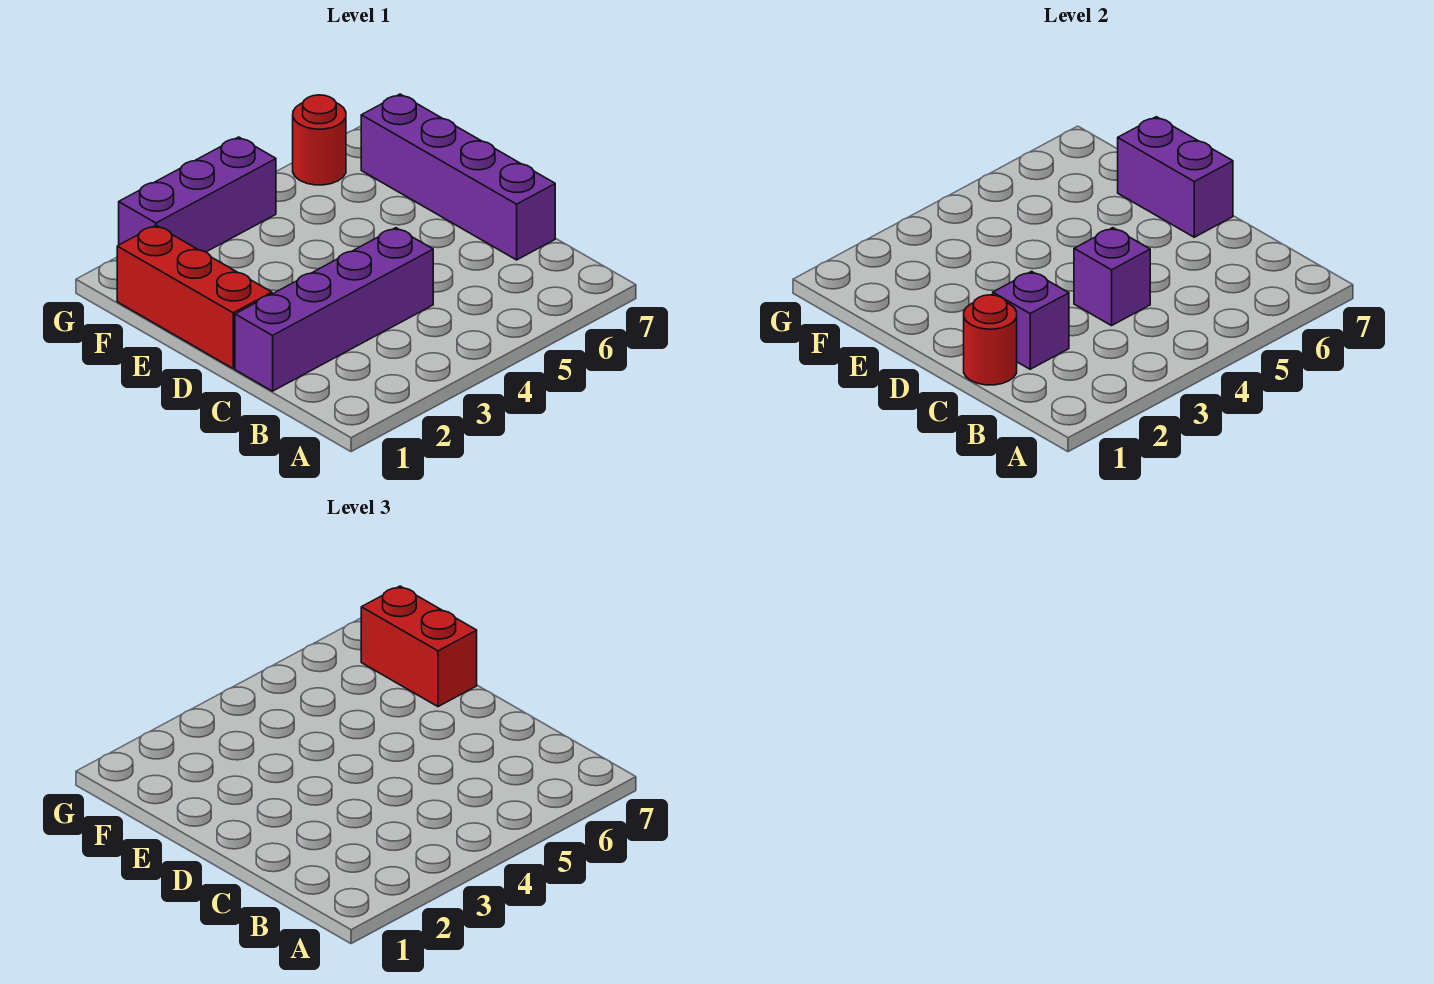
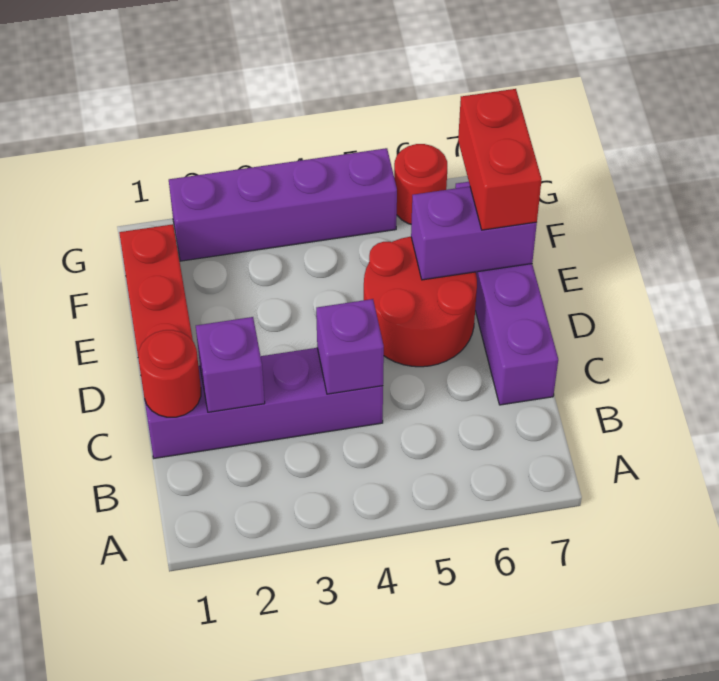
none -> red round brick D5:E6 level 1
purple brick D7:E7 level 2 -> purple brick E6:E7 level 2
purple brick G2:G4 level 1 -> purple brick G2:G5 level 1

